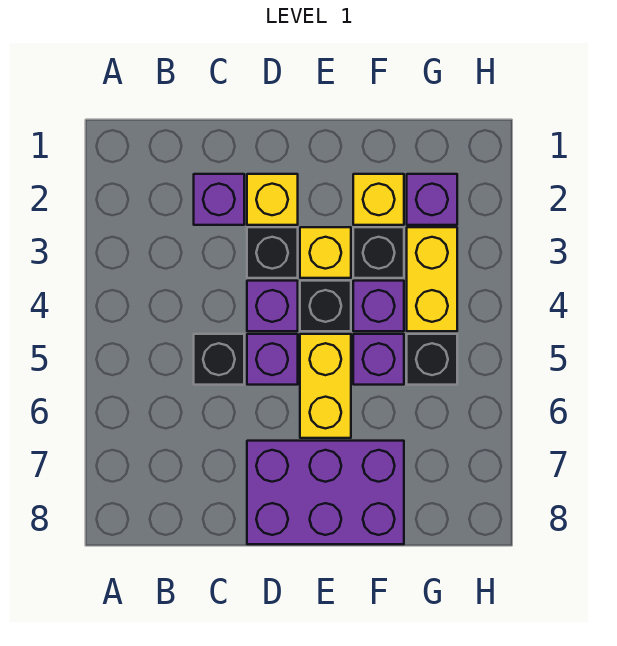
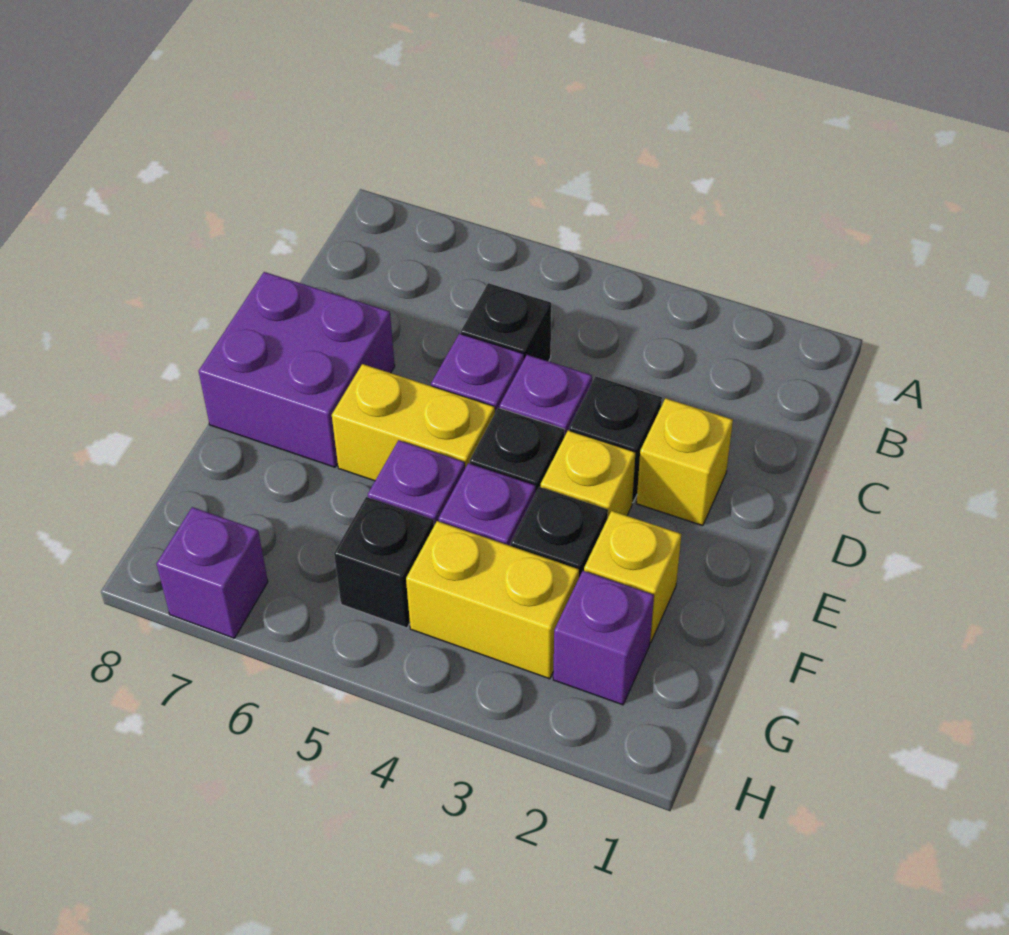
purple brick C2 level 1 -> purple brick H7 level 1
purple brick D7:F8 level 1 -> purple brick D7:E8 level 1

